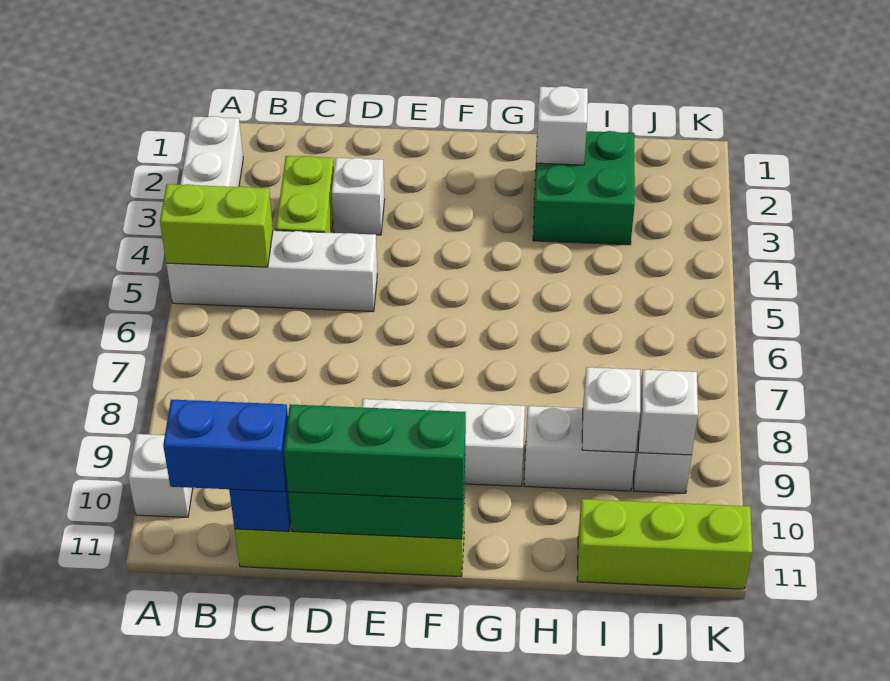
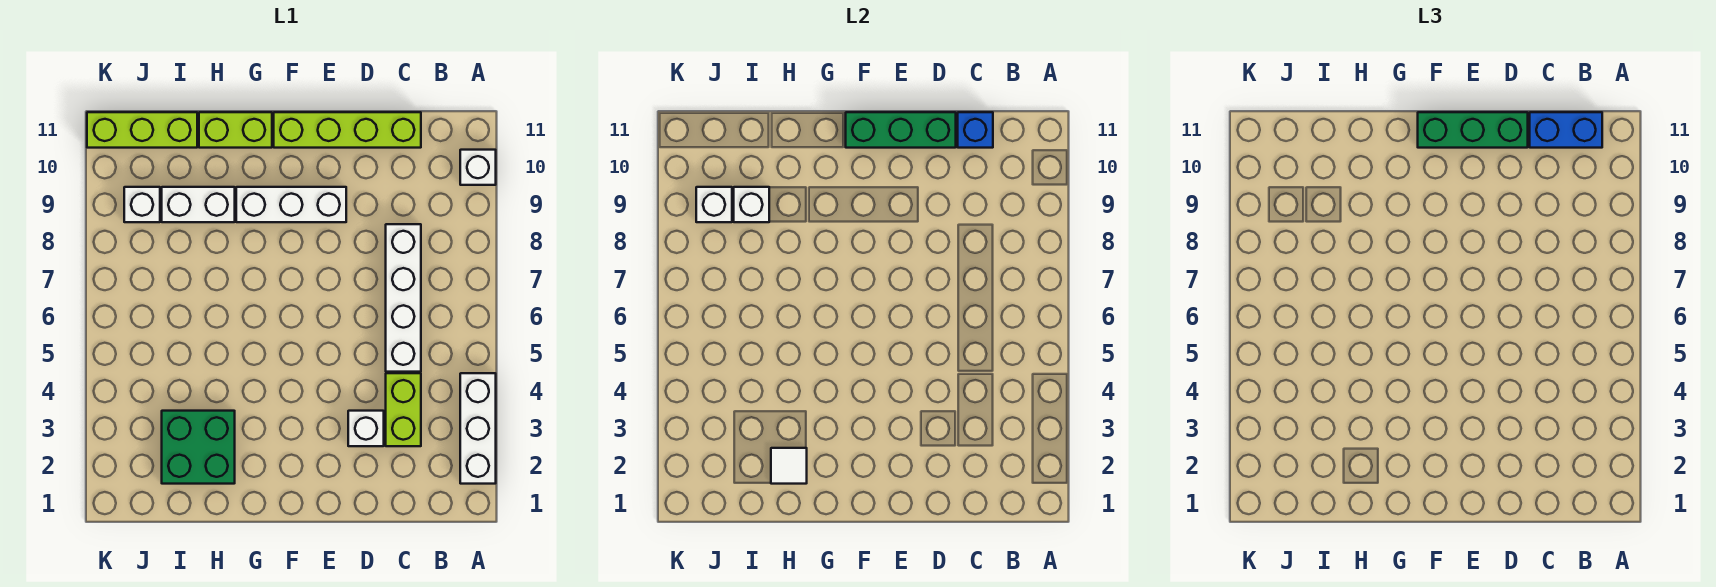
white brick A5:D5 level 1 -> white brick C5:C8 level 1
lime brick A5:B5 level 2 -> lime brick G11:H11 level 1
white brick H2 level 2 -> white tile H2 level 2

